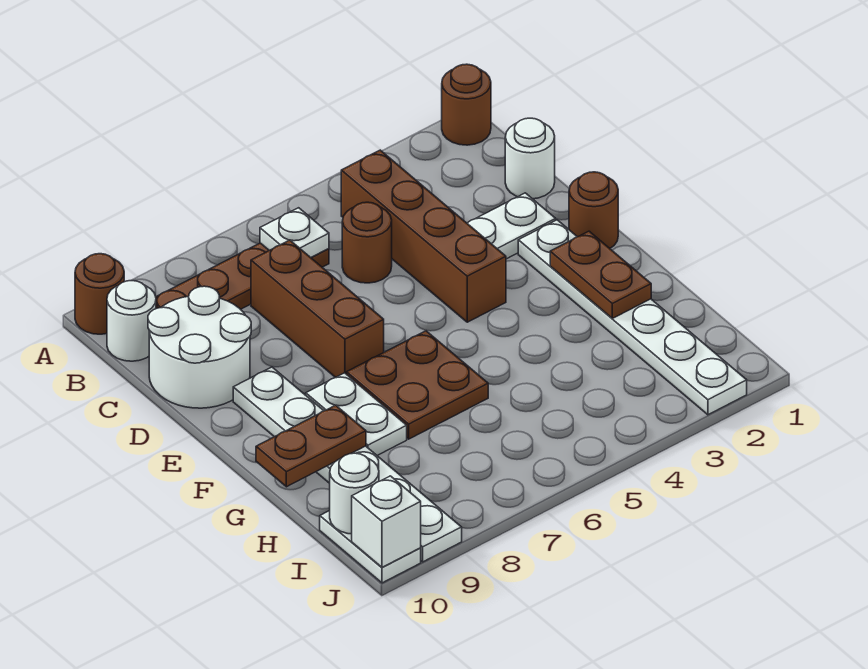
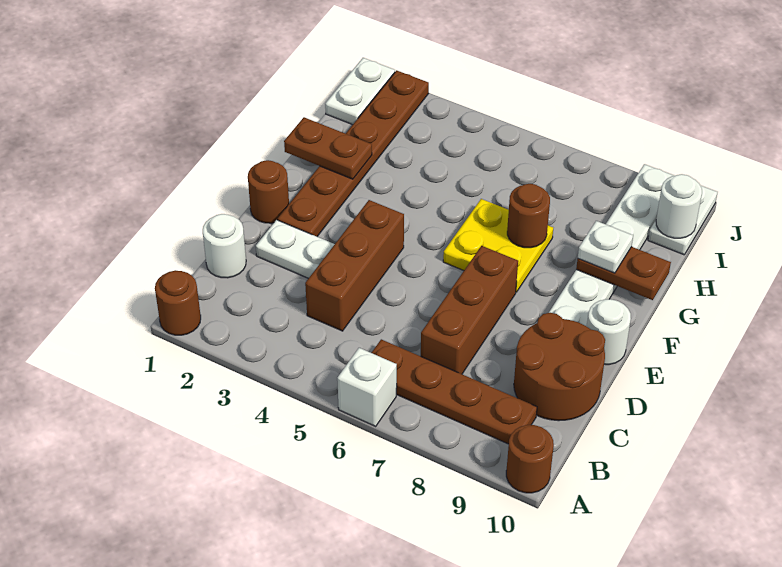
brown brick B4:E4 level 1 -> brown brick C4:E4 level 1
white plate B6 level 2 -> white plate G9 level 3
white round brick B10 level 1 -> white round brick E10 level 1
brown round brick C5 level 1 -> brown round brick G7 level 2
white round brick C9:D10 level 1 -> brown round brick C9:D10 level 1
white plate E2:J2 level 1 -> brown plate E2:J2 level 1
brown plate F2:G2 level 2 -> brown plate G1:G2 level 2
brown plate F6:G7 level 1 -> yellow plate F6:G7 level 1
white plate F8:G8 level 1 -> white plate I1:J1 level 1
white brick J10 level 2 -> white brick A6 level 1

